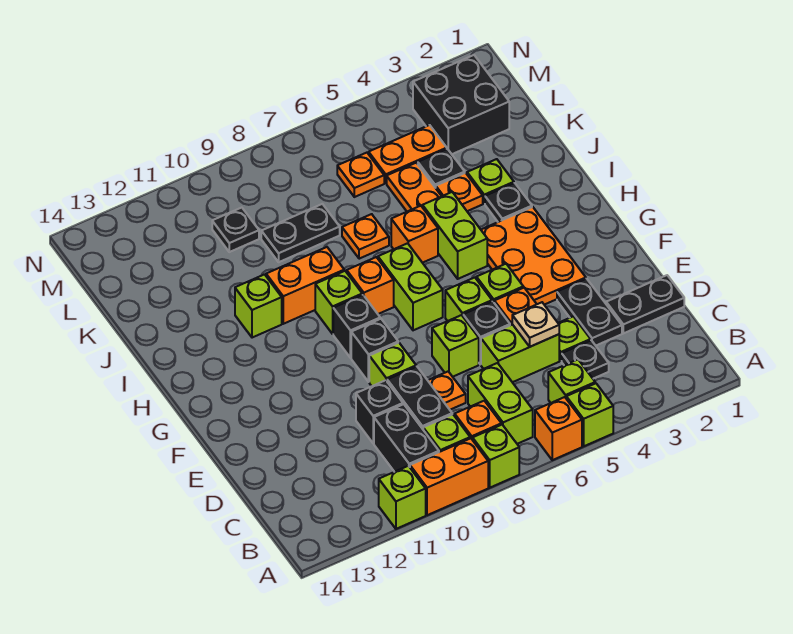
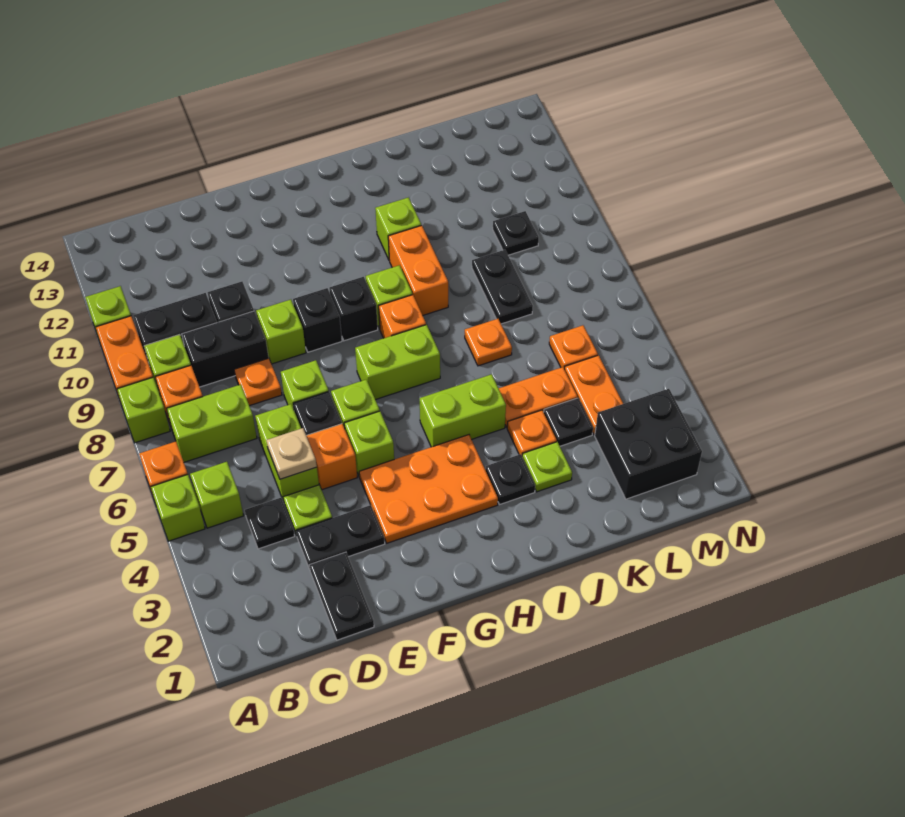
orange brick I6 level 1 -> none

